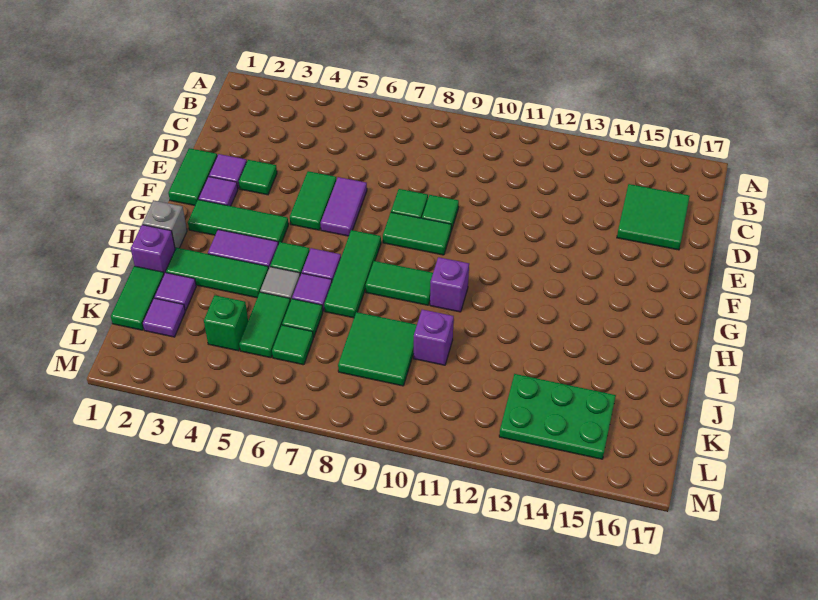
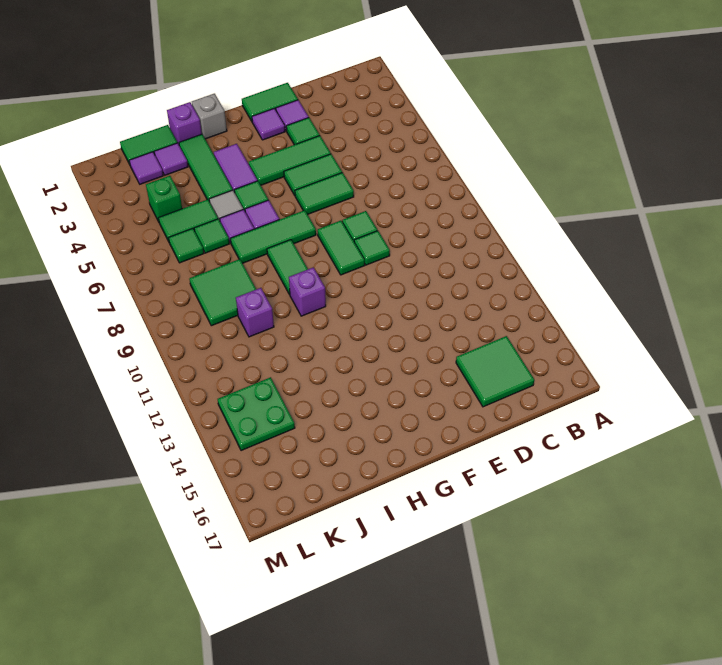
purple tile E6:F6 level 1 -> green tile E6:F6 level 1
green tile G2:G4 level 1 -> green tile E4:G4 level 1
green plate K13:L15 level 1 -> green plate K13:L14 level 1

